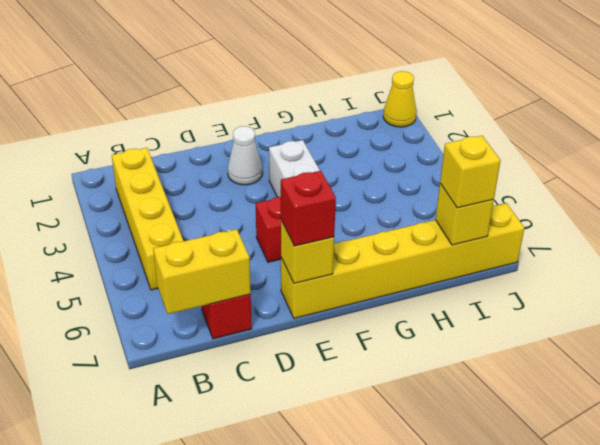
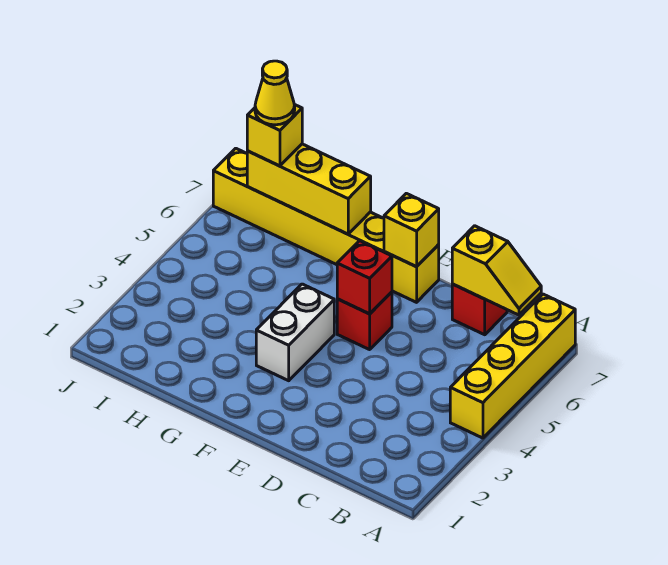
yellow brick B2:B5 level 1 -> yellow brick A4:A7 level 1
yellow brick B7:C7 level 2 -> yellow slope B7:C7 level 2 top C
white cone E2 level 1 -> none
red brick E7 level 3 -> red brick E5 level 2
yellow brick I7 level 2 -> yellow brick G7:I7 level 2
yellow cone J1 level 1 -> yellow cone I7 level 4

